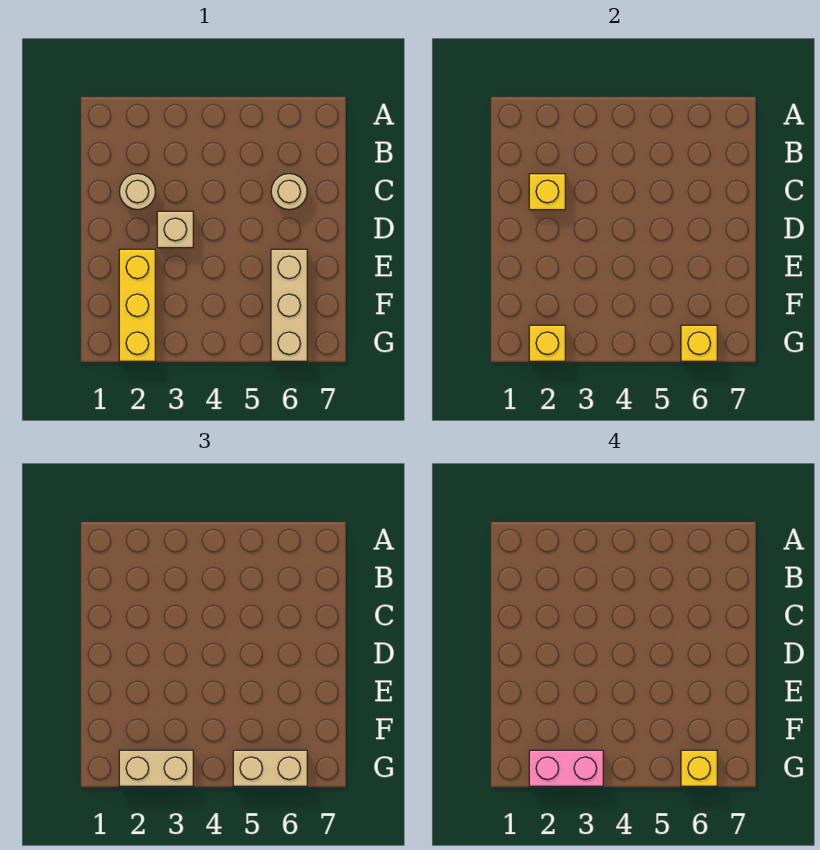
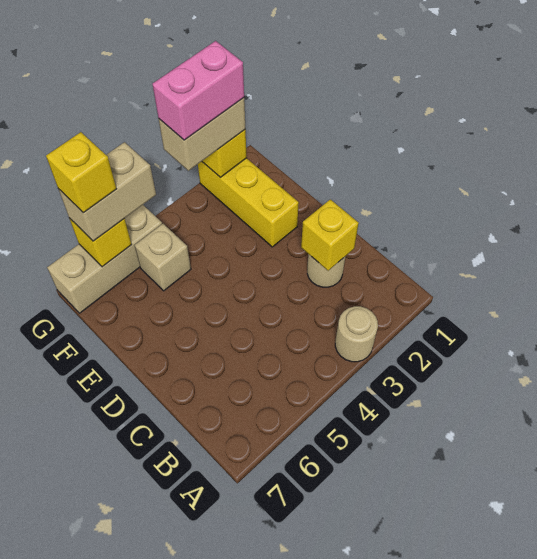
tan round brick C6 level 1 -> tan round brick A3 level 1
tan brick D3 level 1 -> tan brick F5 level 1
tan brick E6:G6 level 1 -> tan brick G5:G7 level 1

